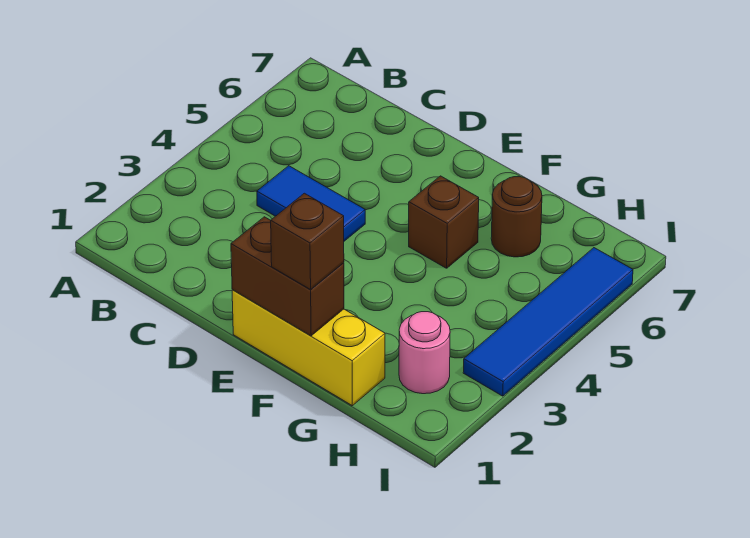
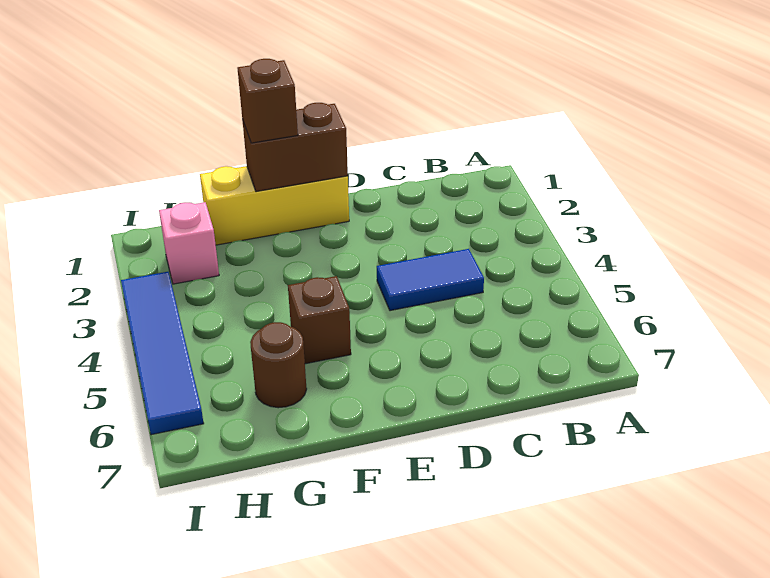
pink round brick H2 level 1 -> pink brick H2 level 1

